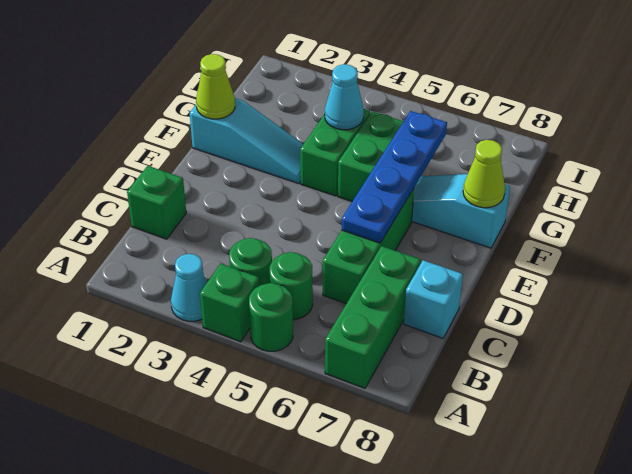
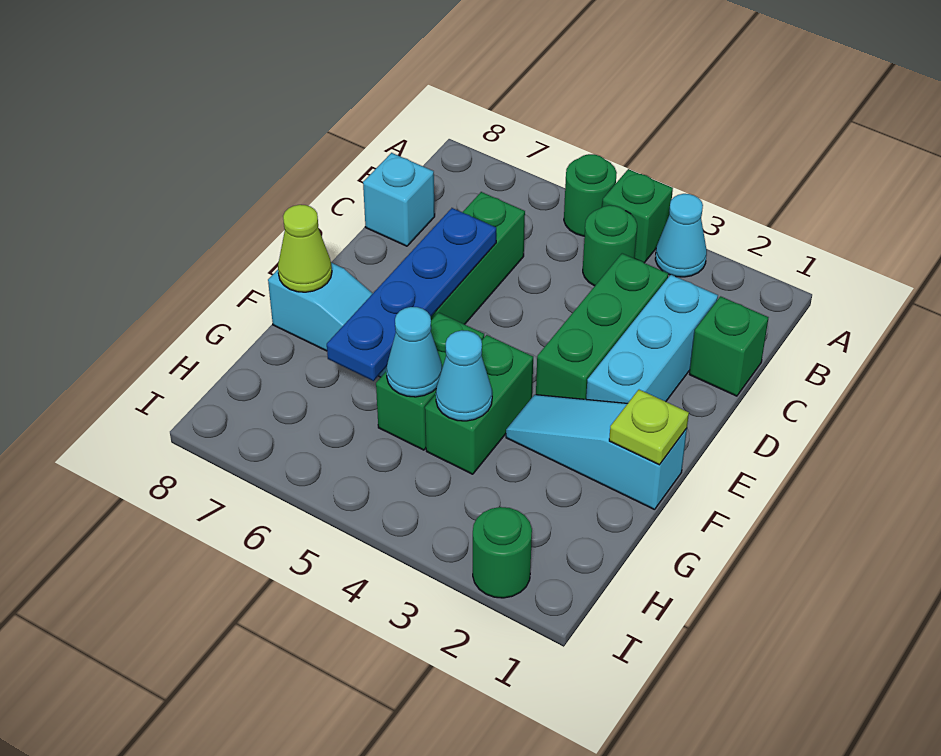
green brick A7:C7 level 1 -> green brick C3:E3 level 1
green round brick B5 level 1 -> green round brick I2 level 1
none -> cyan brick C2:E2 level 1
lime cone F1 level 2 -> lime plate F1 level 2
none -> cyan cone G5 level 2

